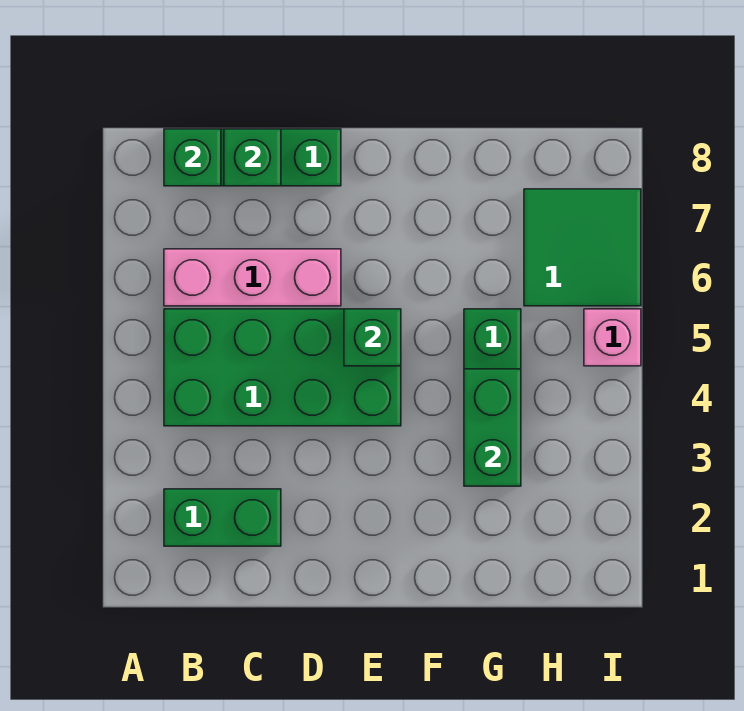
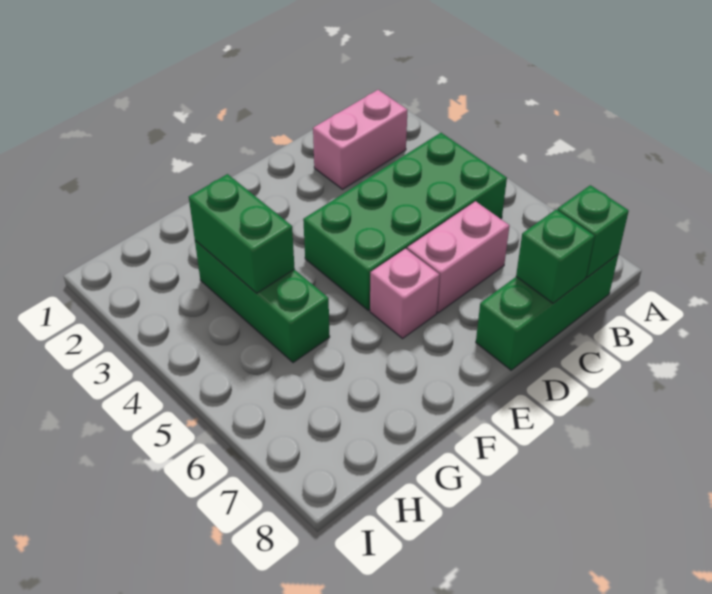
green brick B2:C2 level 1 -> pink brick B2:C2 level 1
pink brick B6:D6 level 1 -> pink brick C6:D6 level 1
green brick E5 level 2 -> none
green tile H6:I7 level 1 -> none
pink brick I5 level 1 -> pink brick E6 level 1

